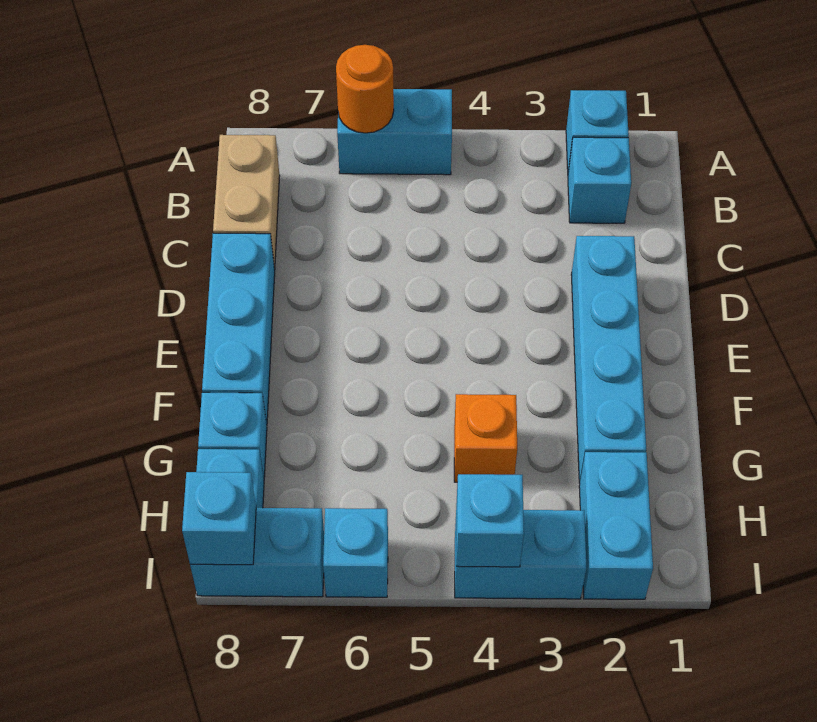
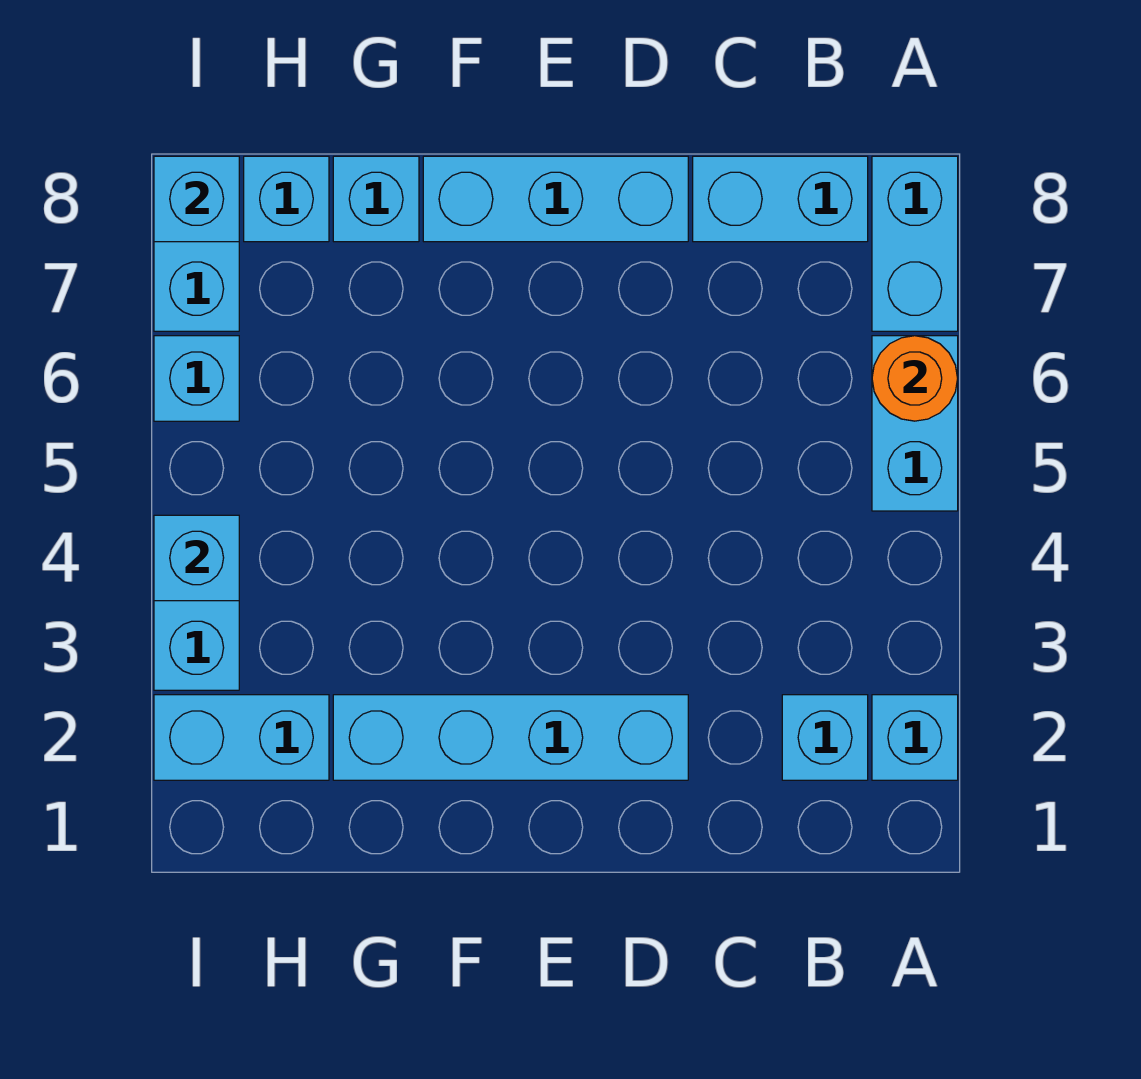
none -> cyan brick A7:A8 level 1
tan brick B8:C8 level 1 -> cyan brick B8:C8 level 1
orange brick G4 level 1 -> none

